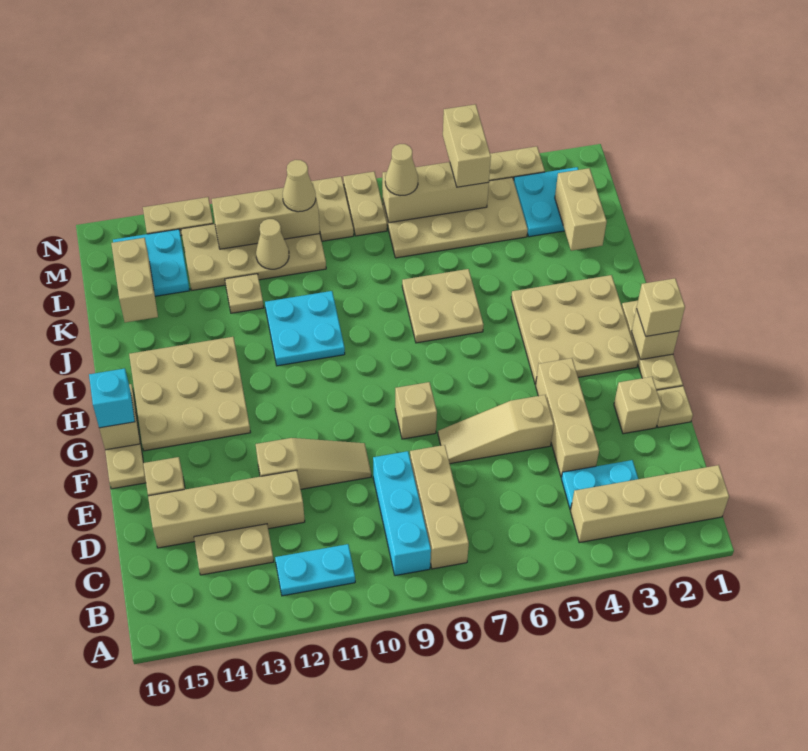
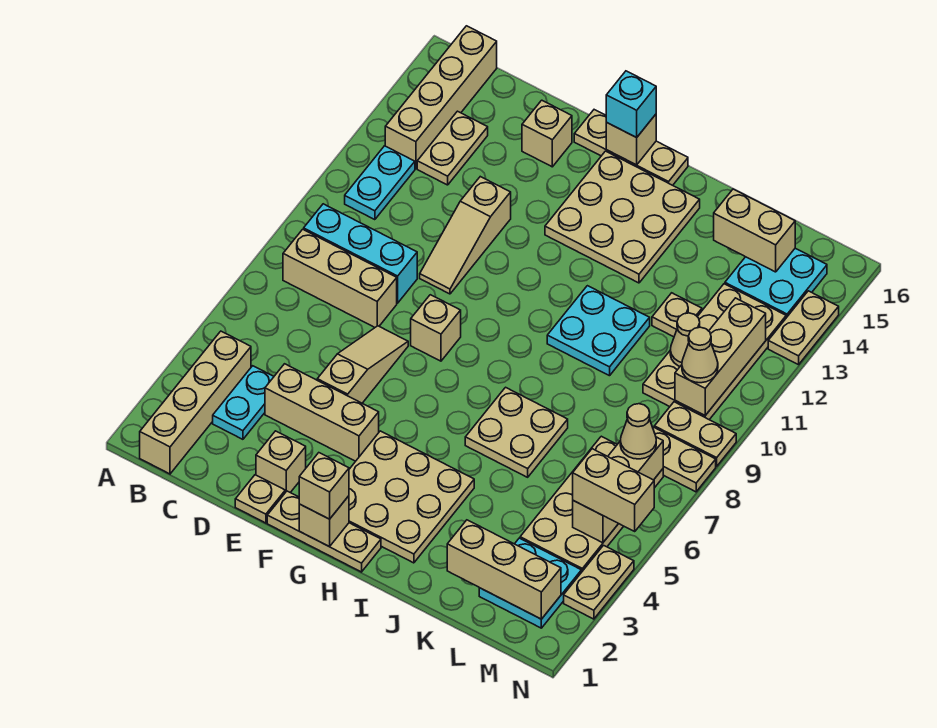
tan brick D12:D15 level 1 -> tan brick B13:B16 level 1
tan brick K2:L2 level 2 -> tan brick K2:M2 level 2

